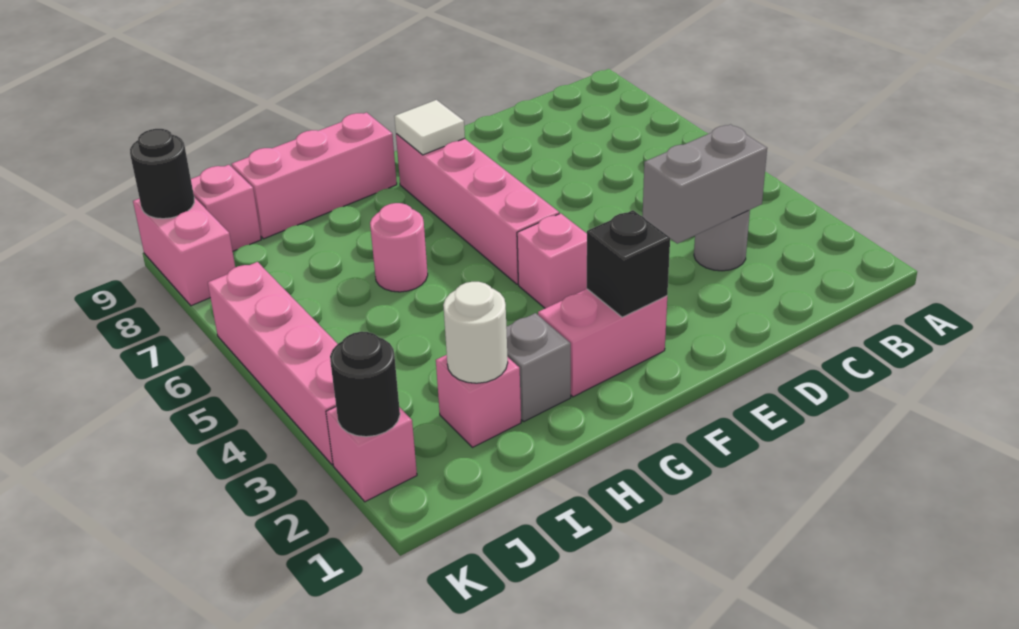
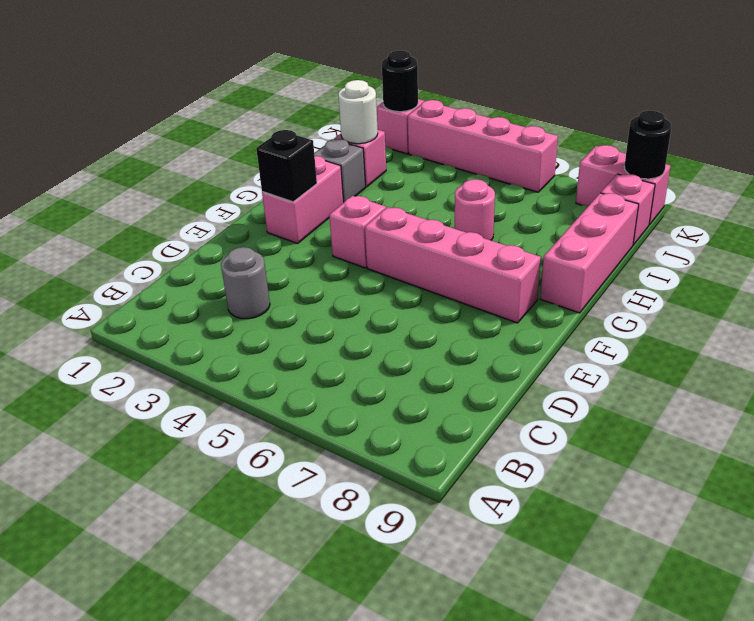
grey brick C3:D3 level 2 -> none
white tile F8 level 2 -> none

